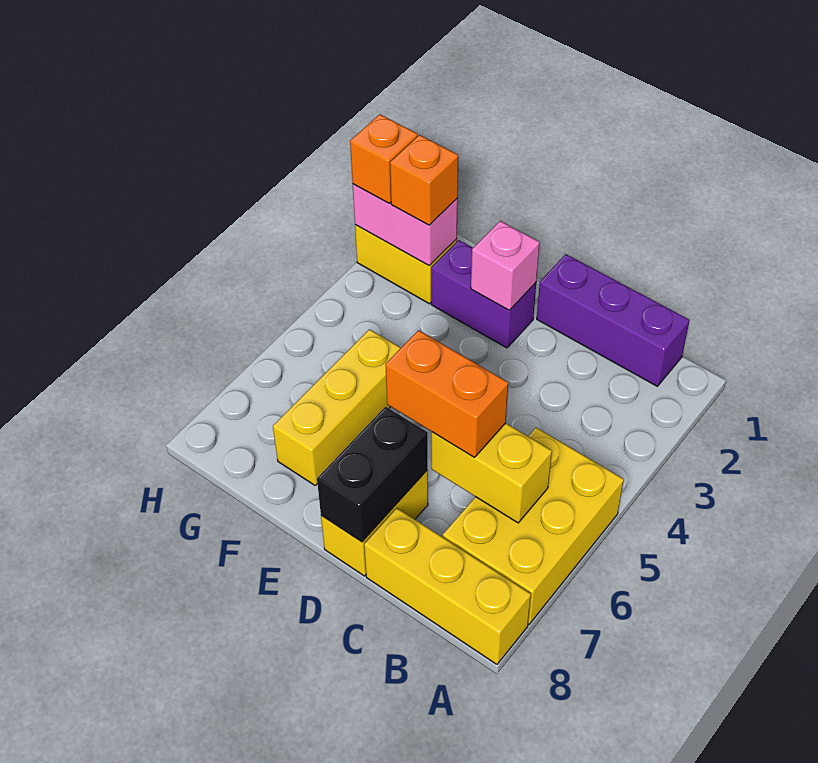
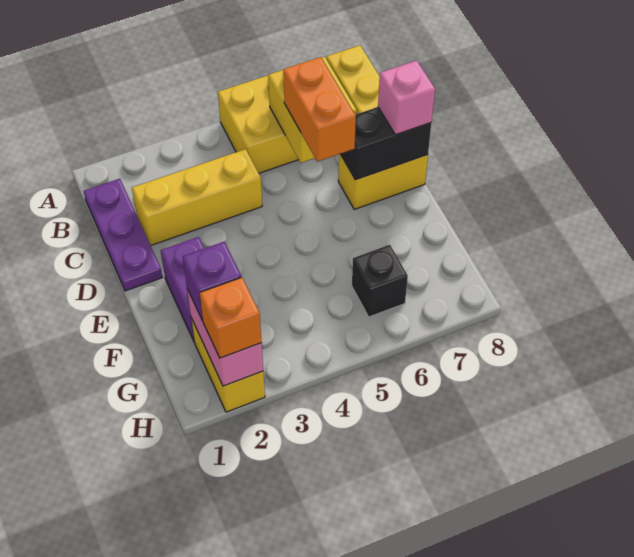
purple brick B1:D1 level 1 -> purple plate B1:D1 level 1
pink brick E2 level 2 -> pink brick D8 level 3
yellow brick F5:F7 level 1 -> yellow brick C2:C4 level 1
orange brick G2 level 3 -> purple brick G2 level 3
none -> black brick G6 level 1

